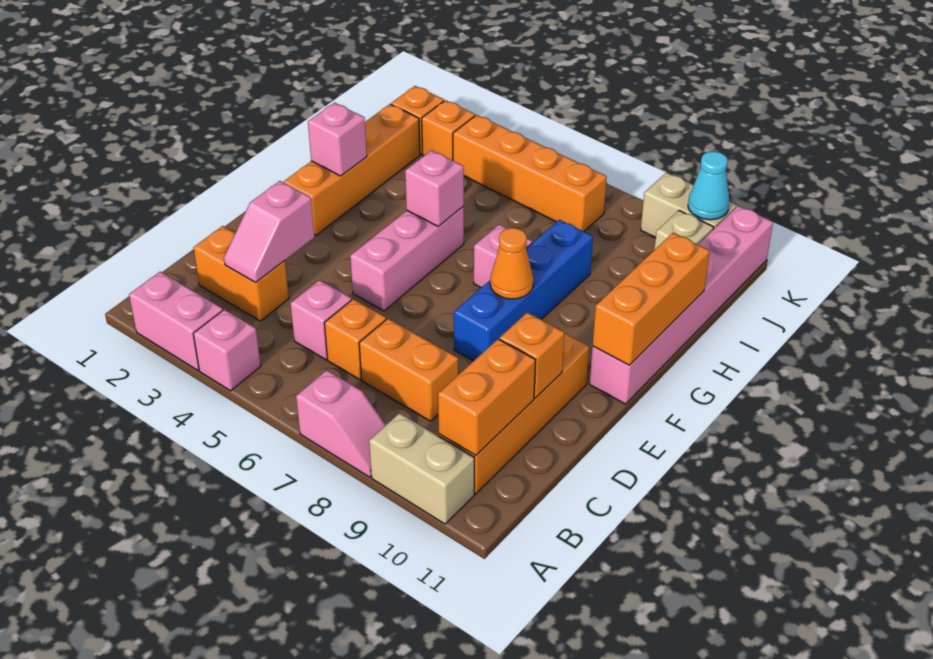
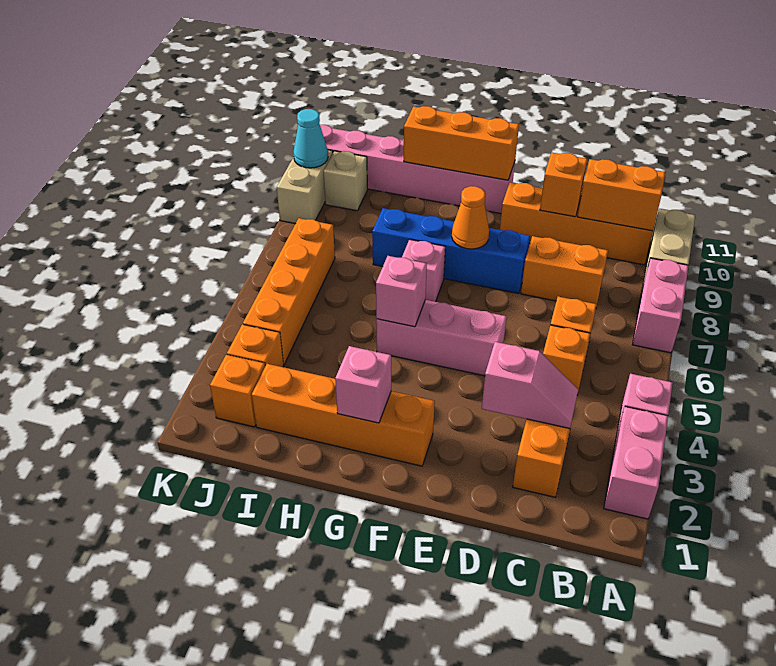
pink slope A7:A8 level 1 top 7 -> pink brick A7:A8 level 1
pink brick C5 level 1 -> orange brick C5 level 1
orange brick C7:C8 level 1 -> orange brick C8:D8 level 1

